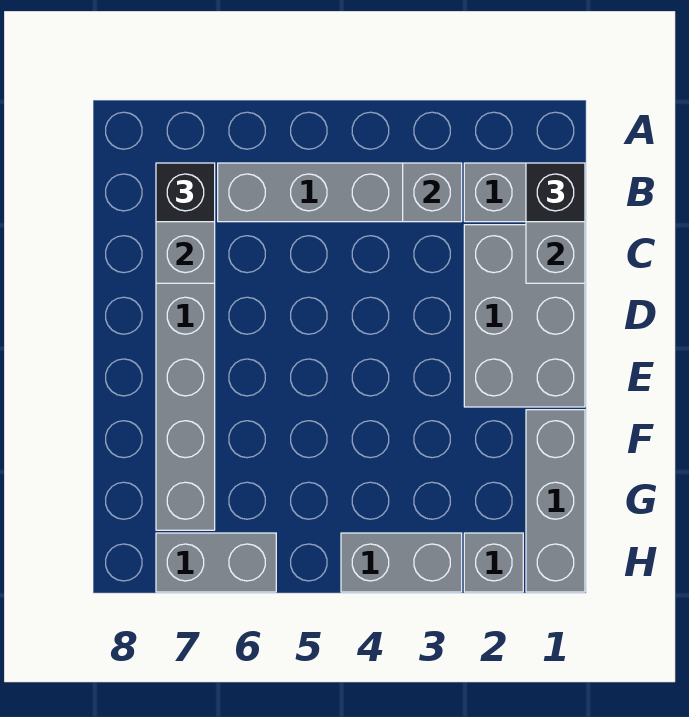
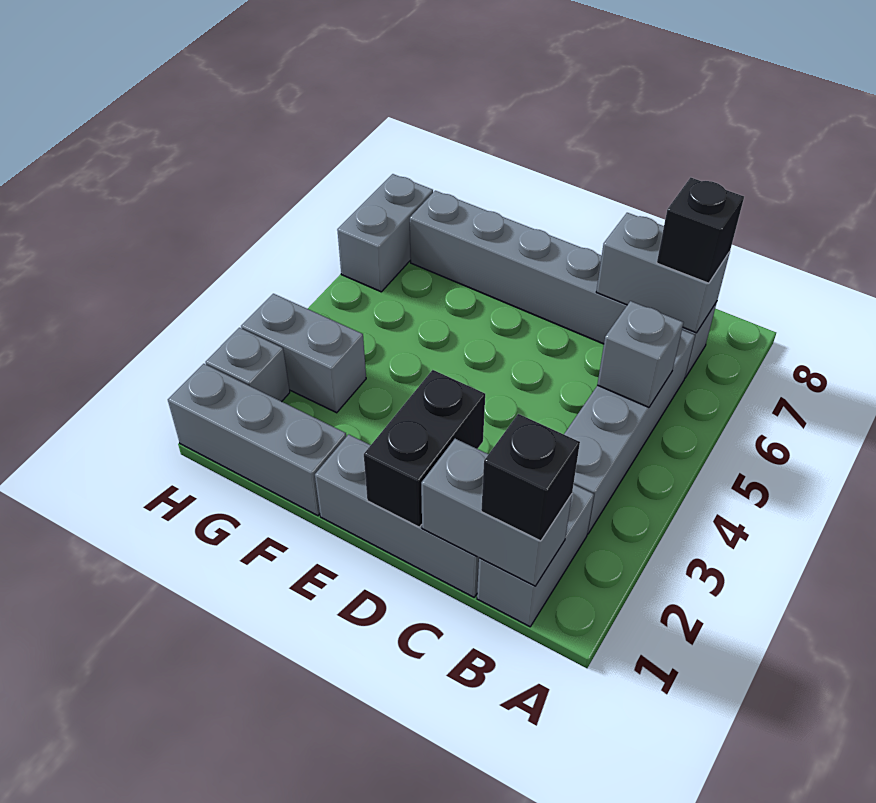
grey brick B3 level 2 -> grey brick B5 level 2
grey brick C1:E2 level 1 -> grey brick C1:E1 level 1
none -> black brick D1:D2 level 2
grey brick H3:H4 level 1 -> grey brick G3:H3 level 1

